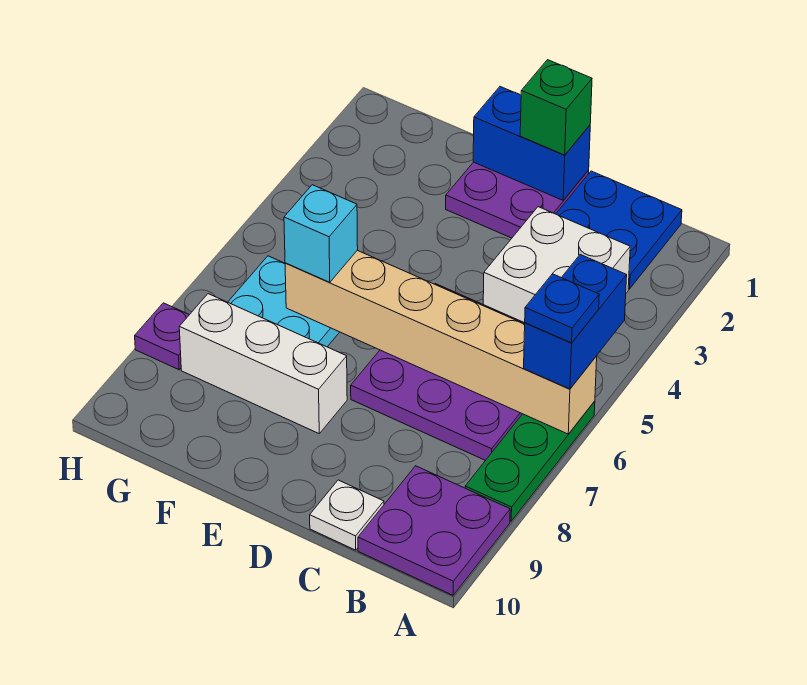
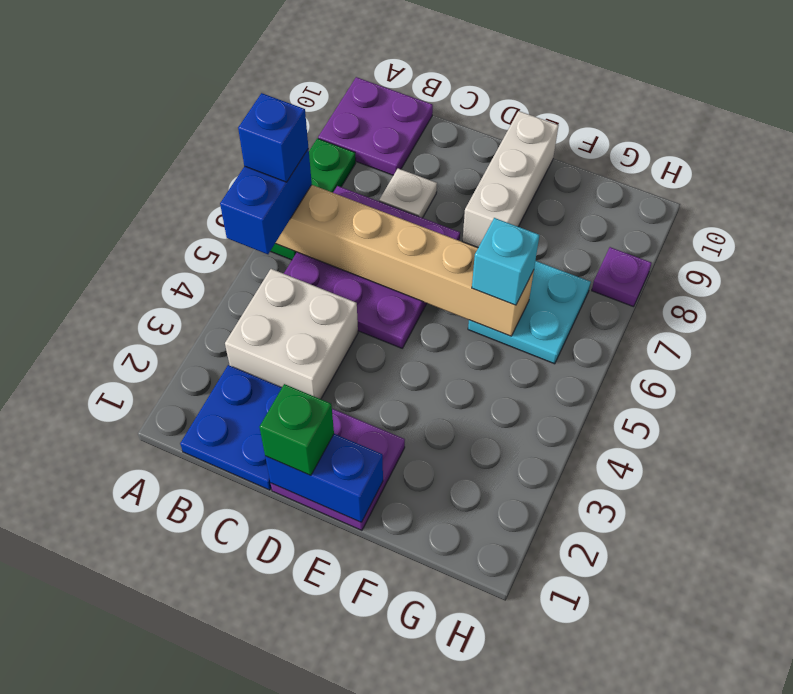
blue plate A6 level 4 -> blue brick A6 level 4
white plate C10 level 1 -> white plate C8 level 1
white brick E8:G8 level 1 -> white brick E8:E10 level 1

